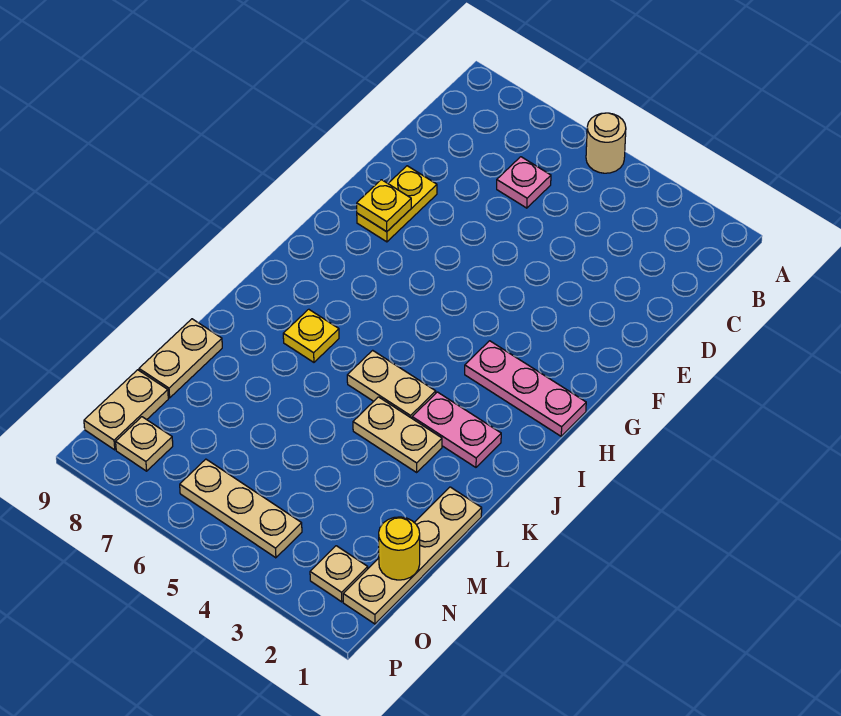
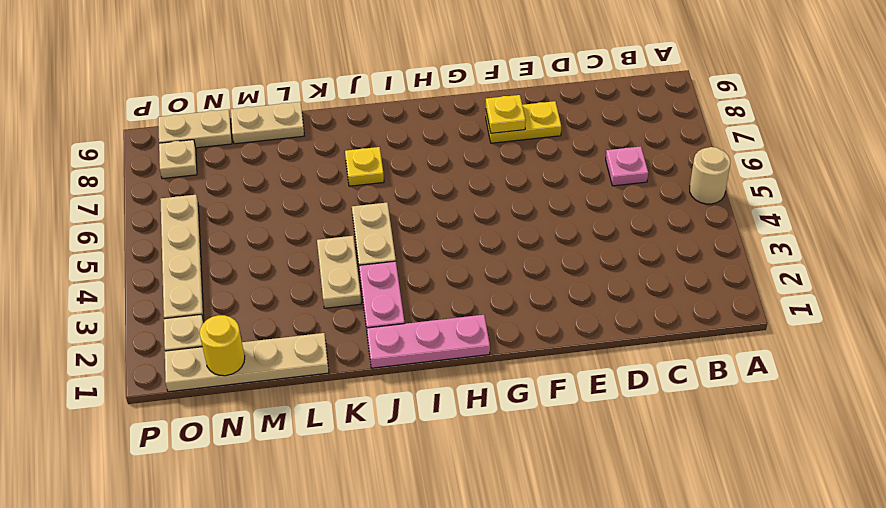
pink plate H1:H3 level 1 -> pink plate H1:J1 level 1
tan plate O4:O6 level 1 -> tan plate O3:O6 level 1

